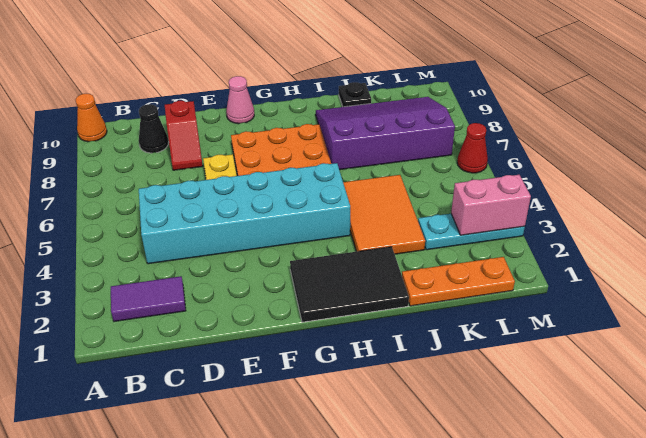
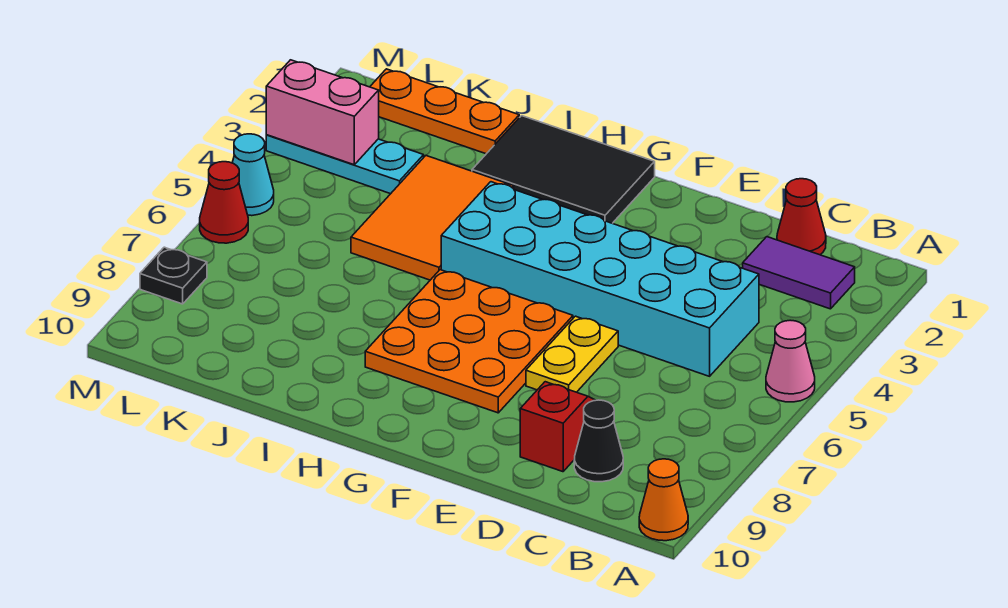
none -> red cone C1 level 1
pink cone F10 level 1 -> pink cone A5 level 1
purple slope I7:L9 level 1 top 7 -> none
black plate J10 level 1 -> black plate M8 level 1
none -> cyan cone M5 level 1

